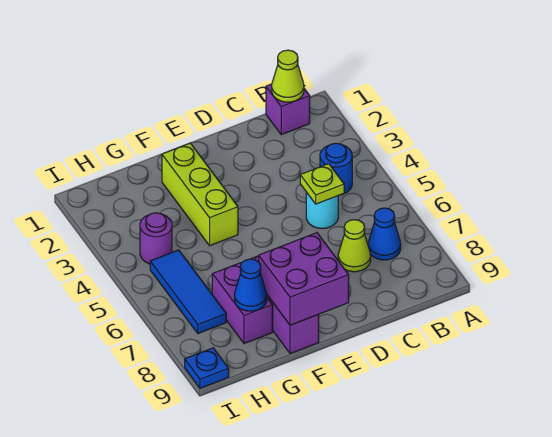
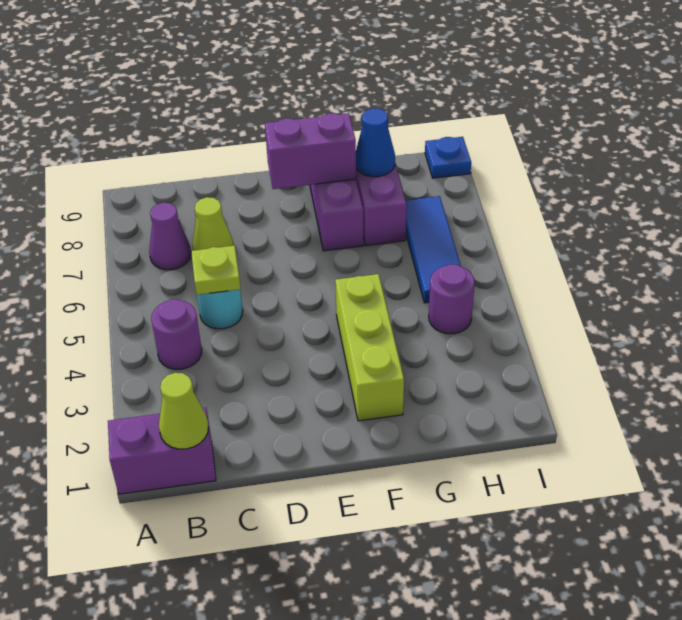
purple brick B1 level 1 -> purple brick A1:B1 level 1
blue round brick B4 level 1 -> purple round brick B4 level 1
blue cone B7 level 1 -> purple cone B7 level 1
purple brick E8:F9 level 2 -> purple brick E8:F8 level 2

